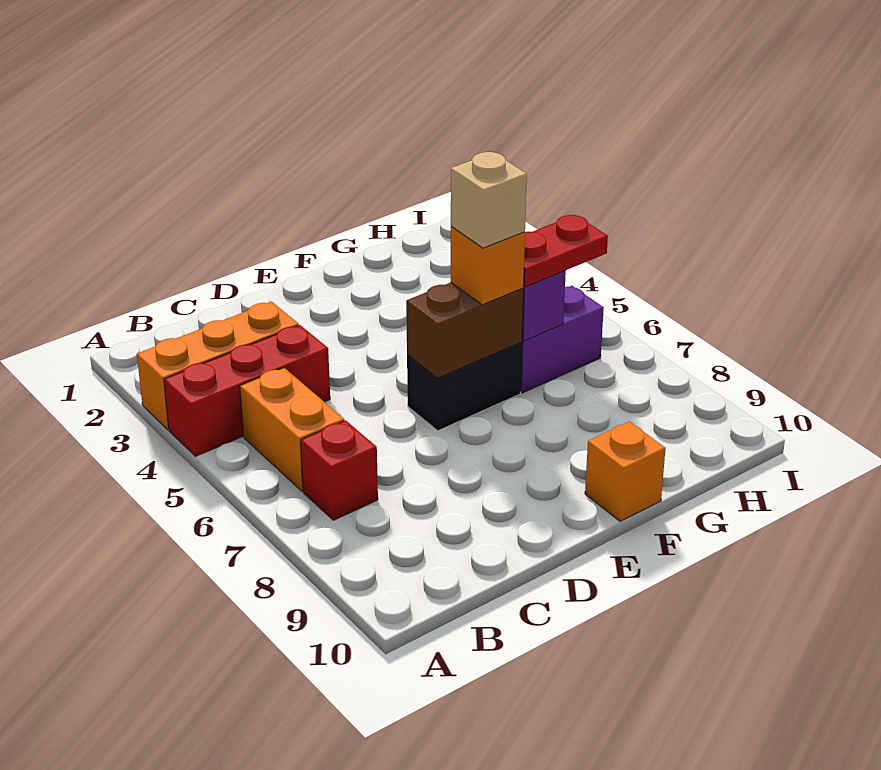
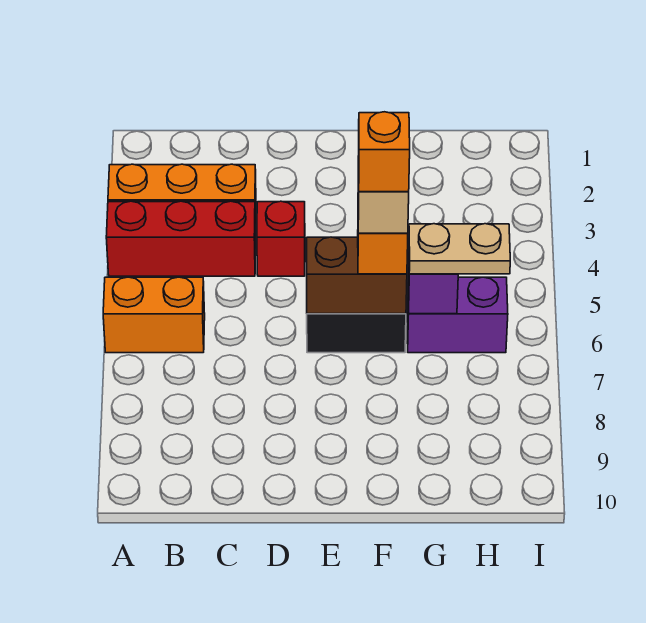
orange brick B5:B6 level 1 -> orange brick A6:B6 level 1
red brick B7 level 1 -> red brick D4 level 1
orange brick F10 level 1 -> orange brick F6 level 5
red plate G6:H6 level 3 -> tan plate G6:H6 level 3

